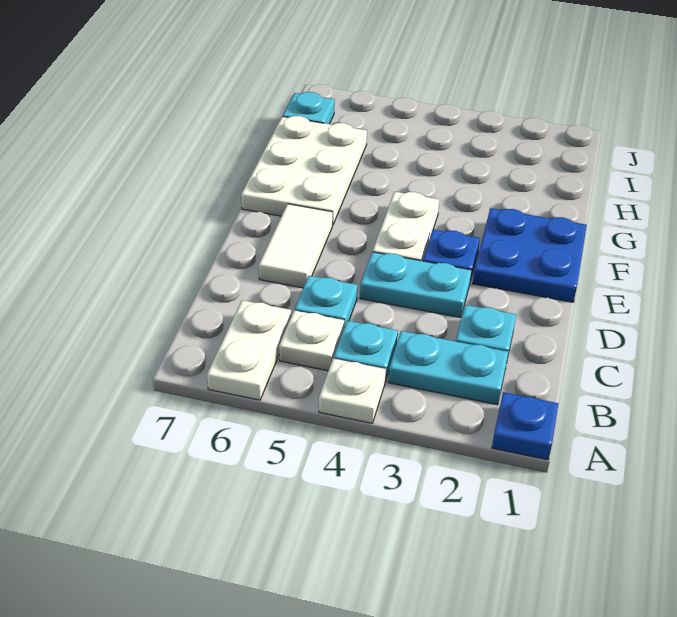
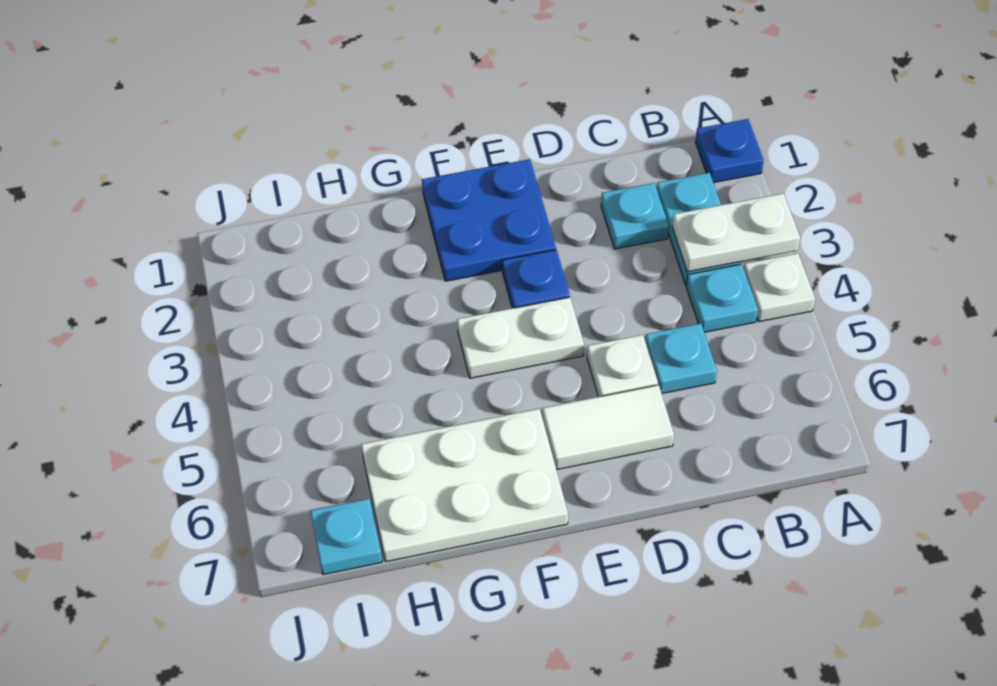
white plate A6:B6 level 1 -> white plate A3:B3 level 2
white plate B5 level 1 -> white plate D5 level 1
cyan plate D3:D4 level 1 -> none

